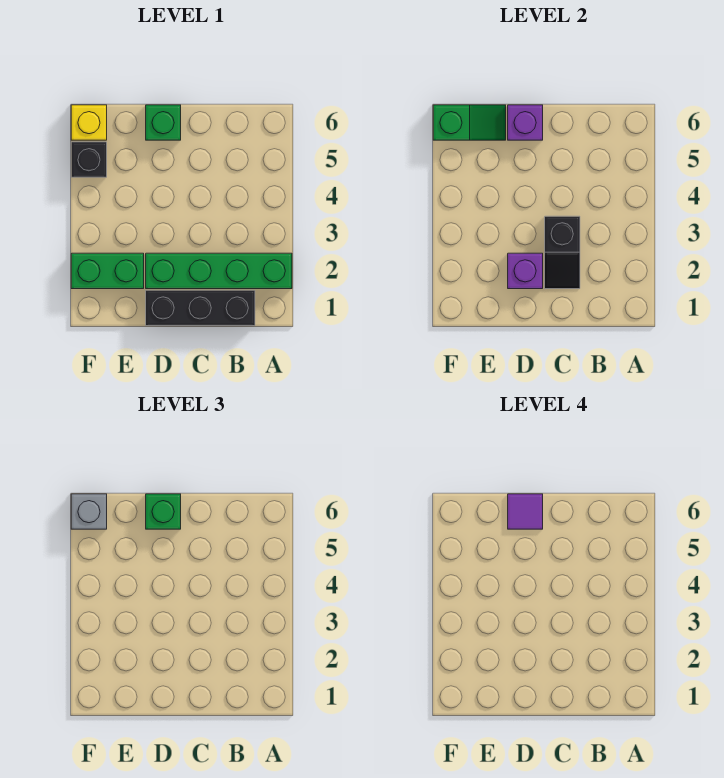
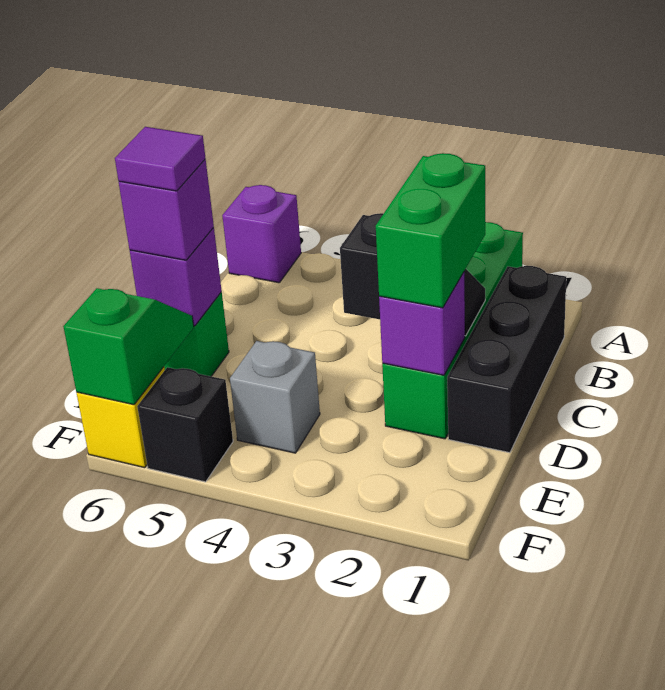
none -> purple brick A6 level 1
green brick D6 level 3 -> purple brick D6 level 3
green brick E2:F2 level 1 -> green brick C2:D2 level 3
grey brick F6 level 3 -> grey brick E4 level 1

